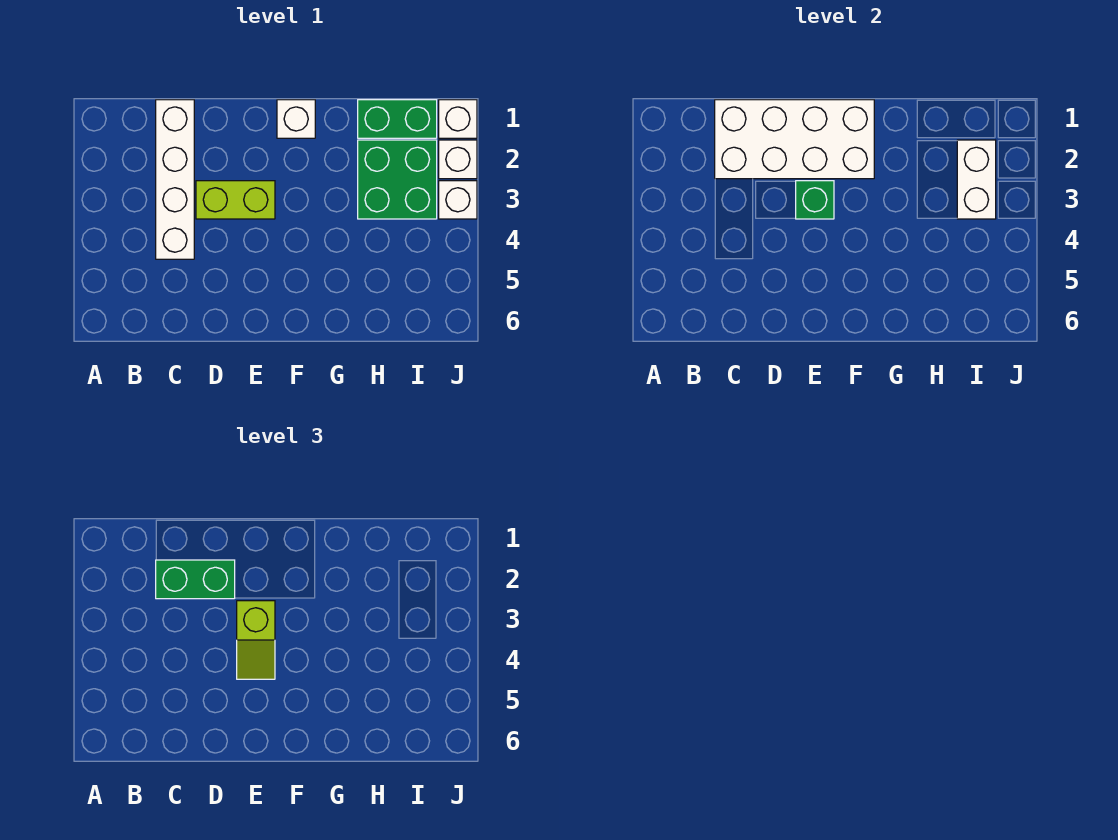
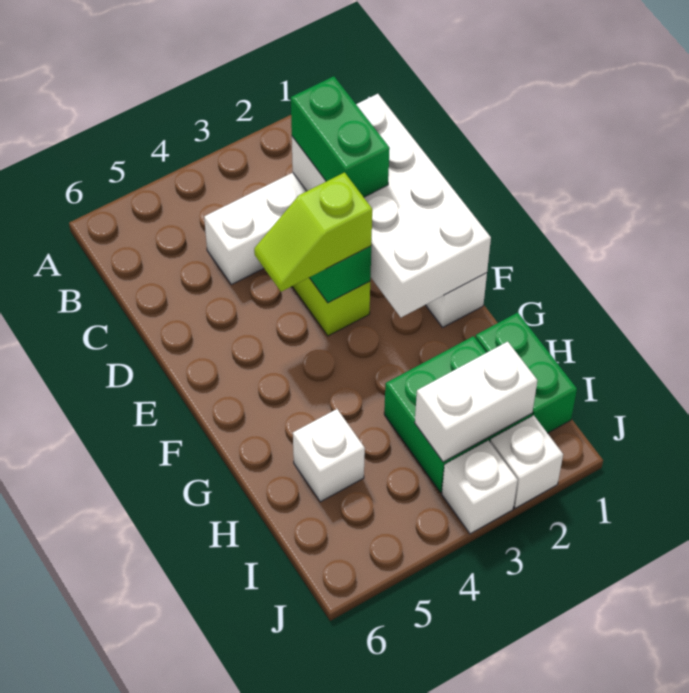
white brick J1 level 1 -> white brick H5 level 1

